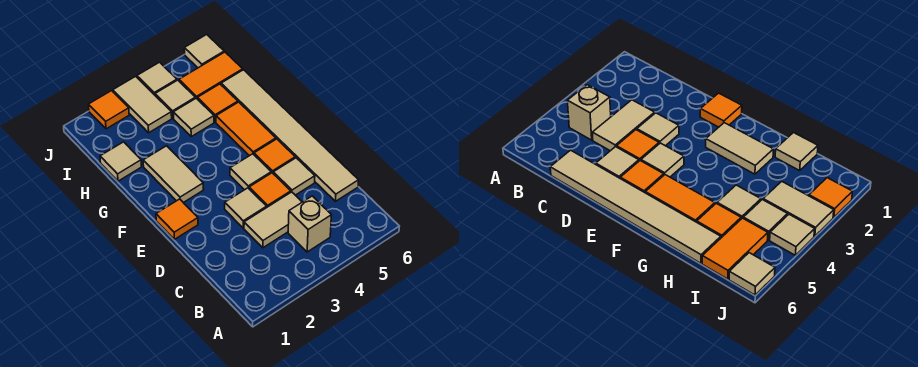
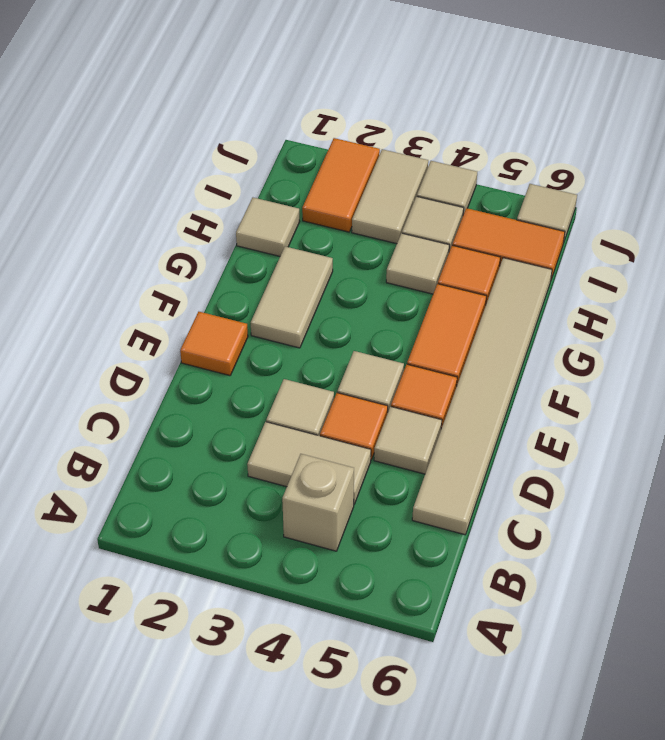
orange tile J2 level 1 -> orange tile I2:J2 level 1

